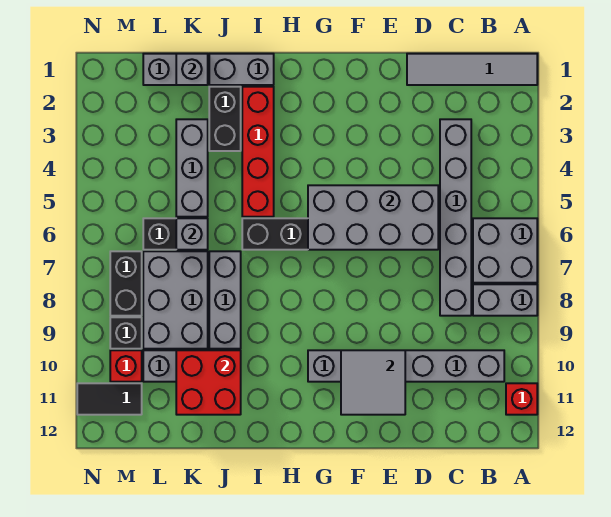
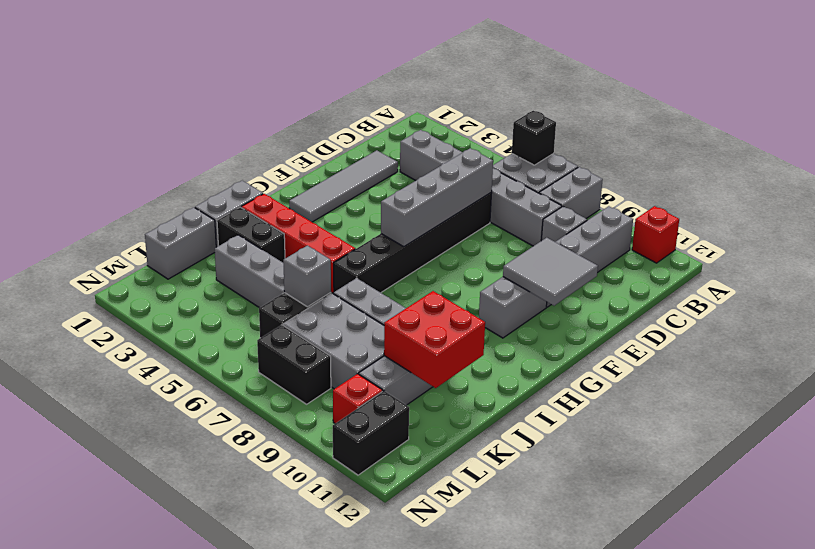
grey tile A1:D1 level 1 -> grey tile D2:G2 level 1
grey brick D5:G6 level 2 -> grey brick D6:G6 level 2
grey brick K1 level 2 -> grey brick C9 level 1
black brick M9 level 1 -> black brick A6 level 2
black tile M11:N11 level 1 -> black brick M11:N11 level 1

